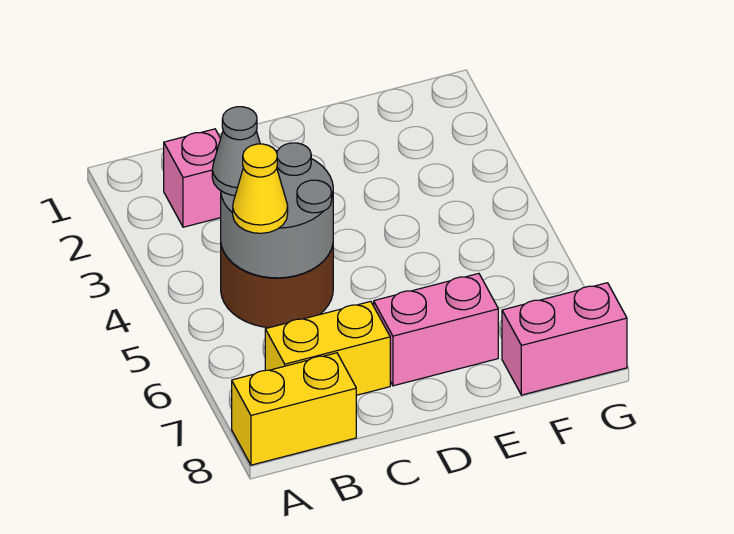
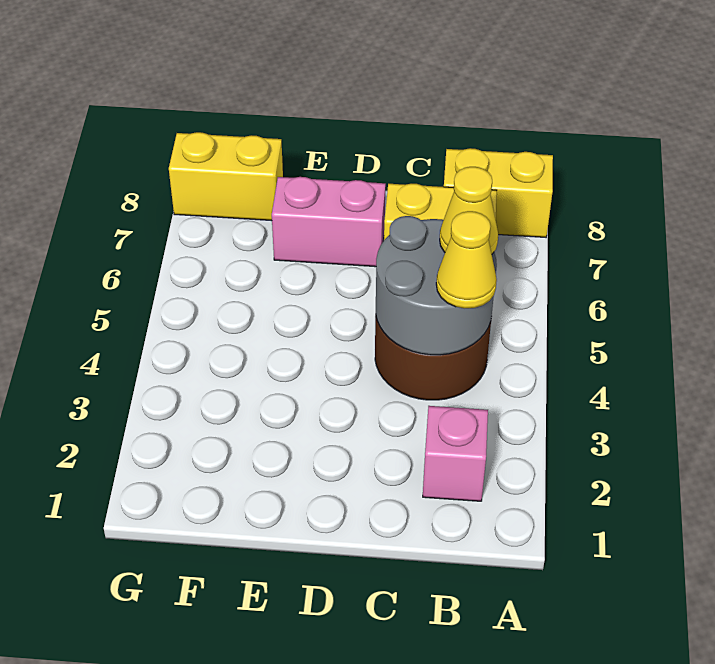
grey cone B4 level 3 -> yellow cone B4 level 3
pink brick F8:G8 level 1 -> yellow brick F8:G8 level 1

